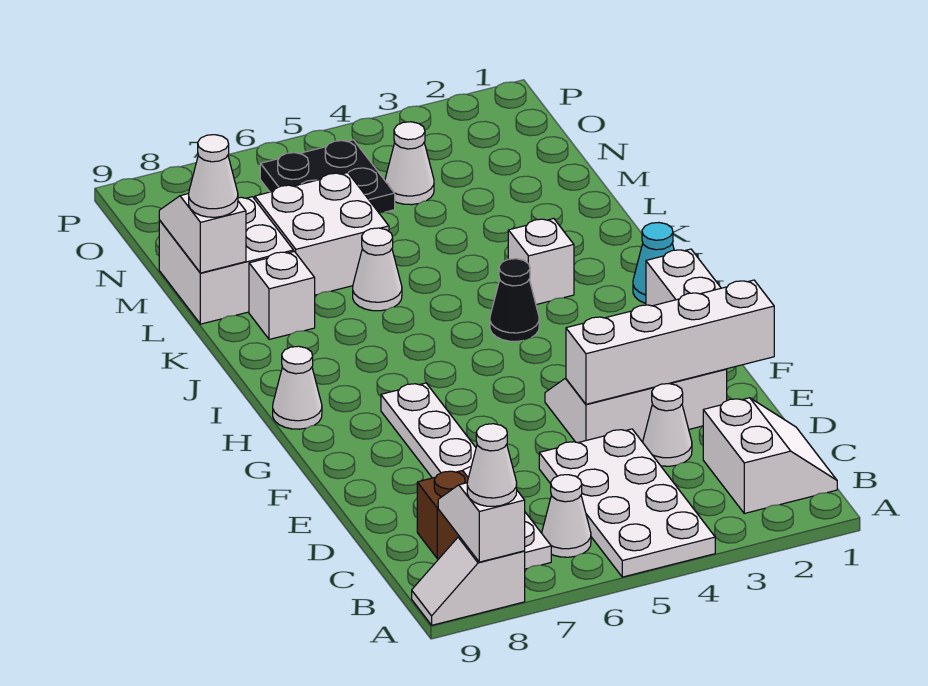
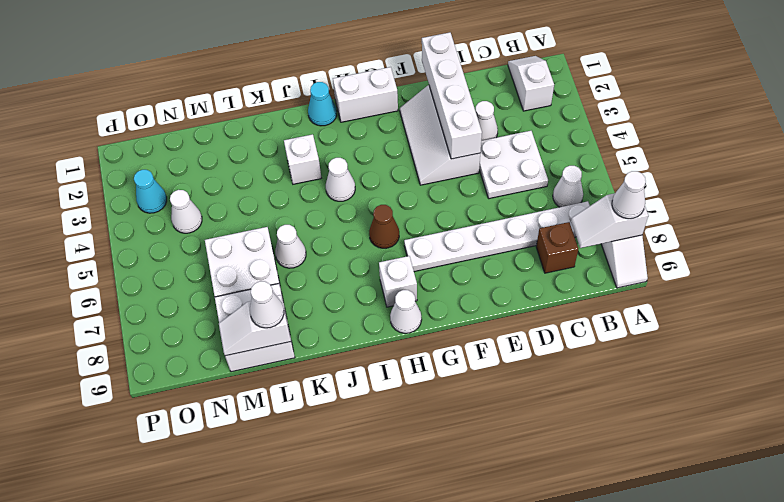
white plate A4:D5 level 1 -> white plate C4:D5 level 1
white slope B1:C2 level 1 top 2 -> white slope B1:B2 level 1 top 2
none -> brown cone H6 level 1
black cone I4 level 1 -> white cone I4 level 1
white brick K8 level 1 -> white brick H8 level 1
black plate N5:O6 level 1 -> none
none -> cyan cone O3 level 1

